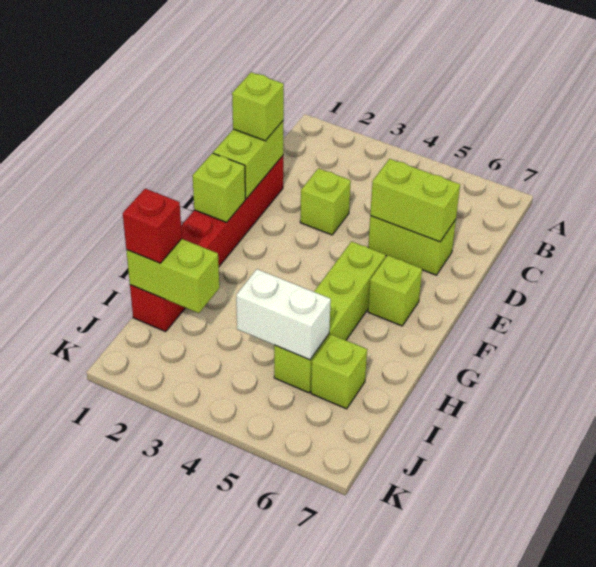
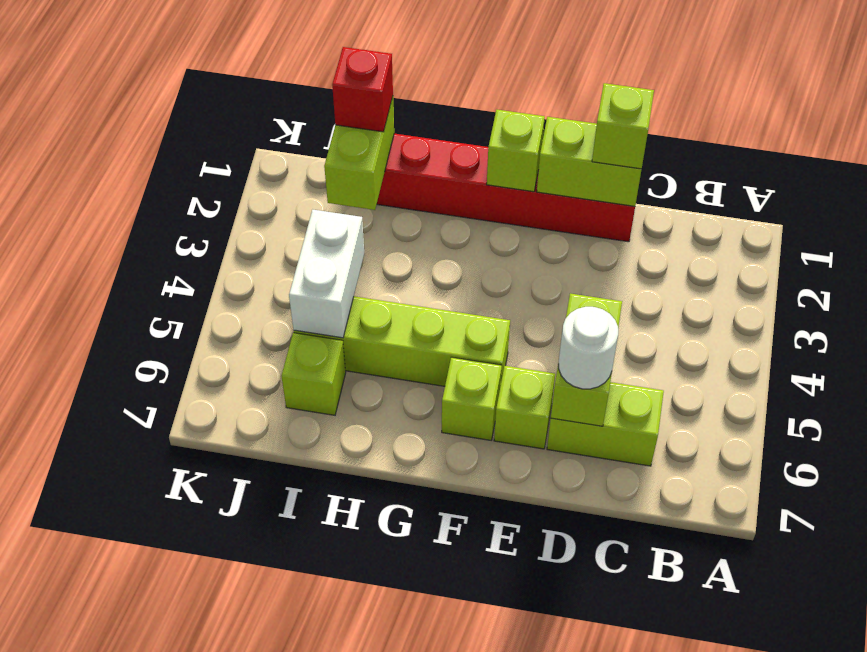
lime brick D3 level 1 -> lime brick E6 level 1
lime brick D5:D6 level 1 -> lime brick C6:D6 level 1
none -> white round brick D6 level 3

